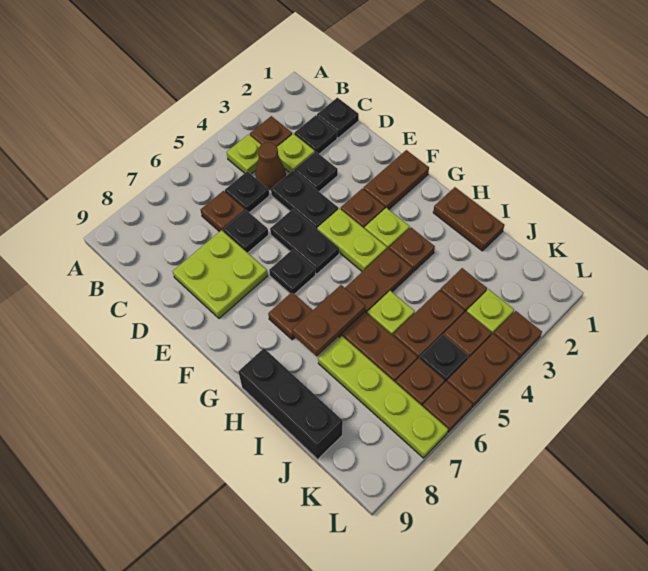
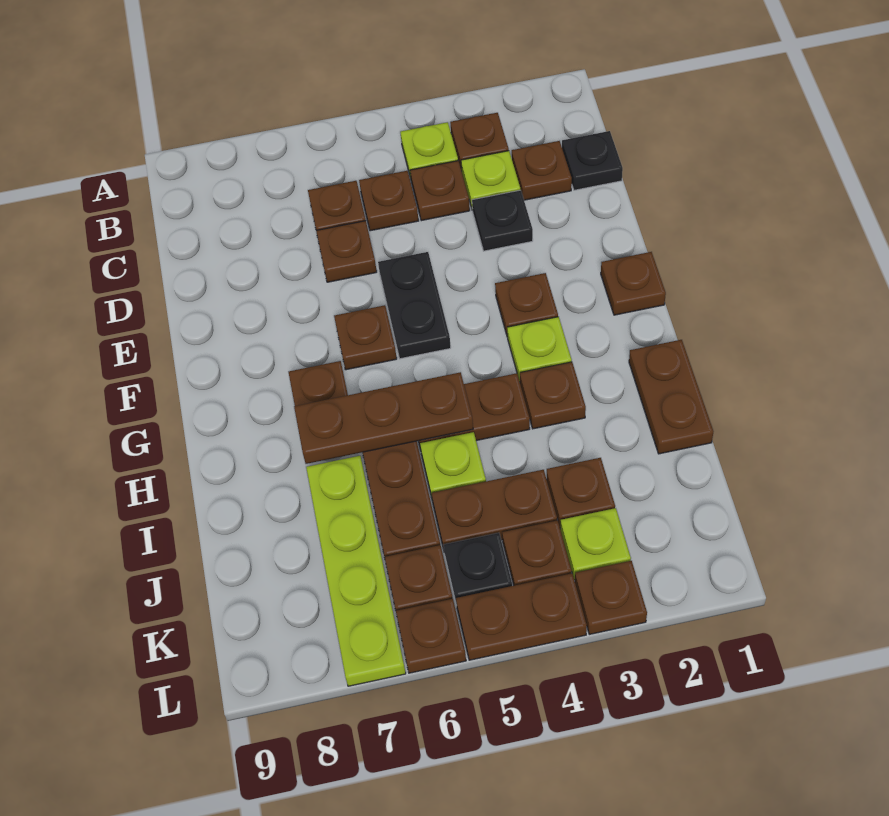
black plate C2 level 1 -> brown plate C2 level 1
brown cone C4 level 1 -> brown plate C4 level 1
black plate C5 level 1 -> brown plate C5 level 1
black plate D4:E4 level 1 -> none
black plate D6 level 1 -> brown plate D6 level 1
lime plate D7:E8 level 1 -> none
brown plate F1:F2 level 1 -> brown plate F1 level 1
lime plate F4:G4 level 1 -> none
black plate F6 level 1 -> brown plate F6 level 1
brown plate H6:H7 level 2 -> brown plate H5:H7 level 2
black brick H9:J9 level 1 -> none

